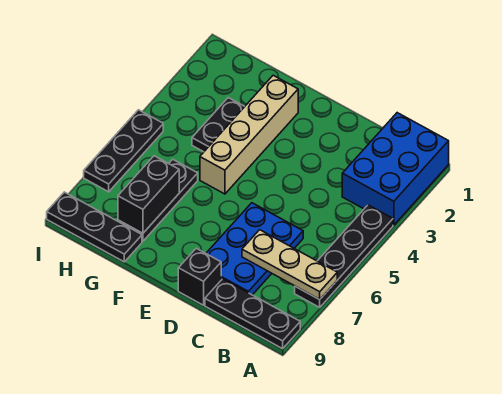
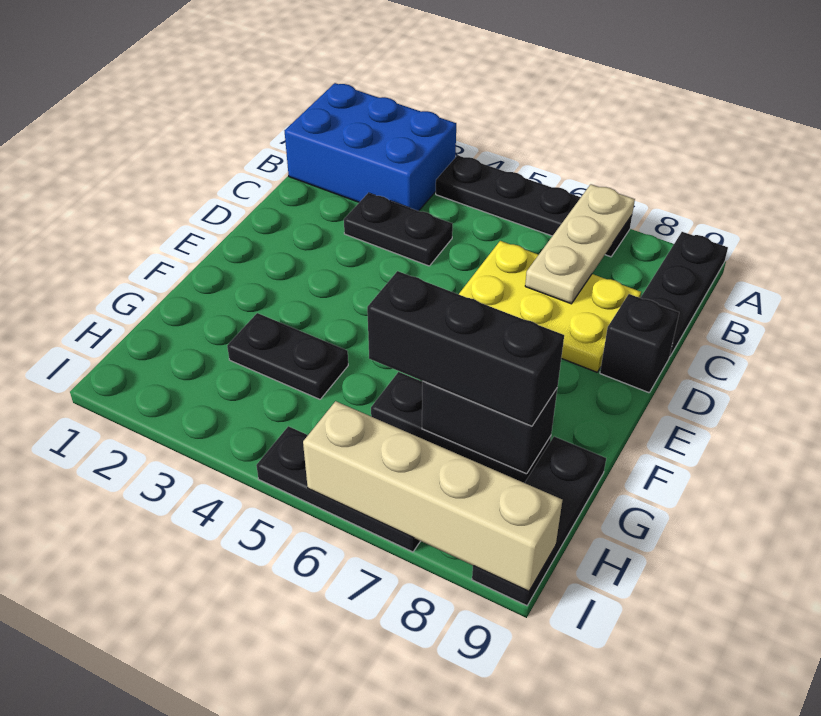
none -> black plate C3:C4 level 1
blue plate C6:D8 level 1 -> yellow plate C6:D8 level 1
tan brick F2:F5 level 1 -> tan brick I6:I9 level 2
none -> black brick G6:G8 level 3

